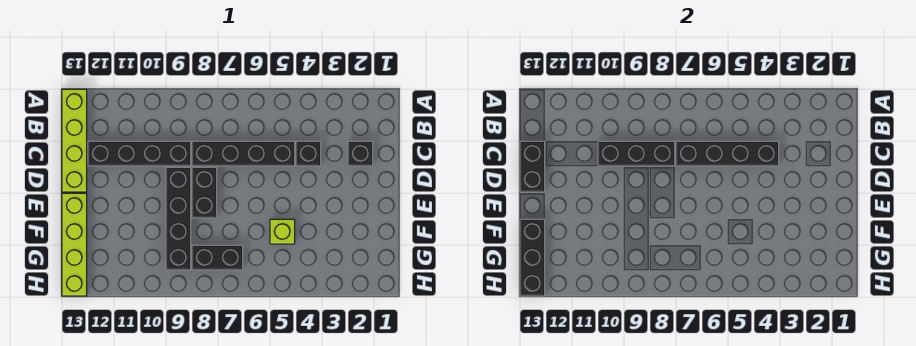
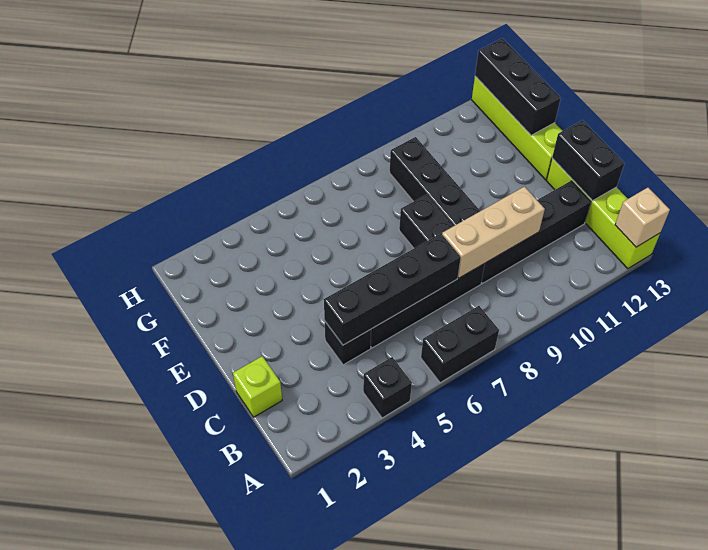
none -> tan brick A13 level 2
black brick C2 level 1 -> black brick A4 level 1
black brick C8:C10 level 2 -> tan brick C8:C10 level 2
lime brick F5 level 1 -> lime brick C1 level 1
black brick G7:G8 level 1 -> black brick A6:A7 level 1

